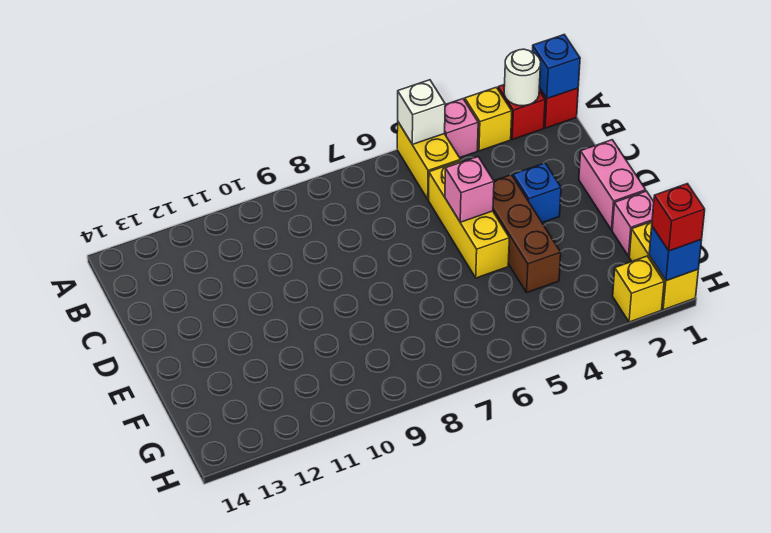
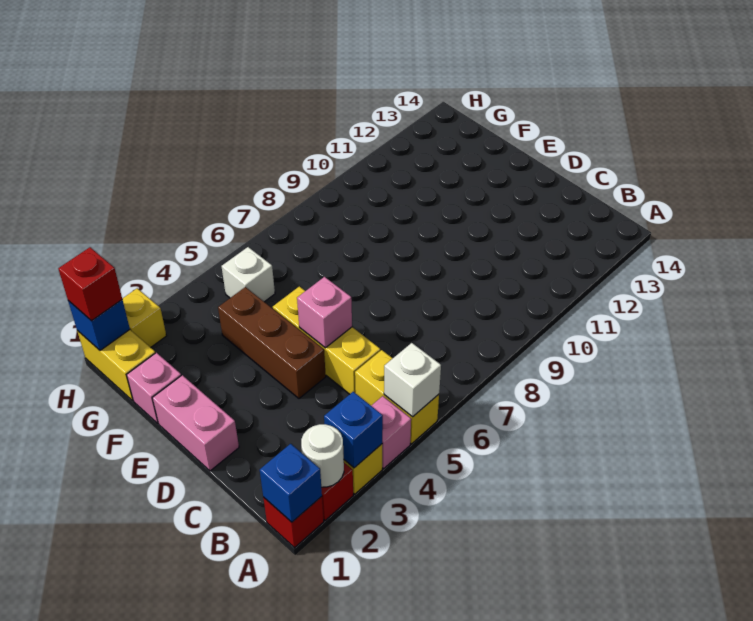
blue brick D3 level 1 -> blue brick A3 level 2
none -> white brick G5 level 1

